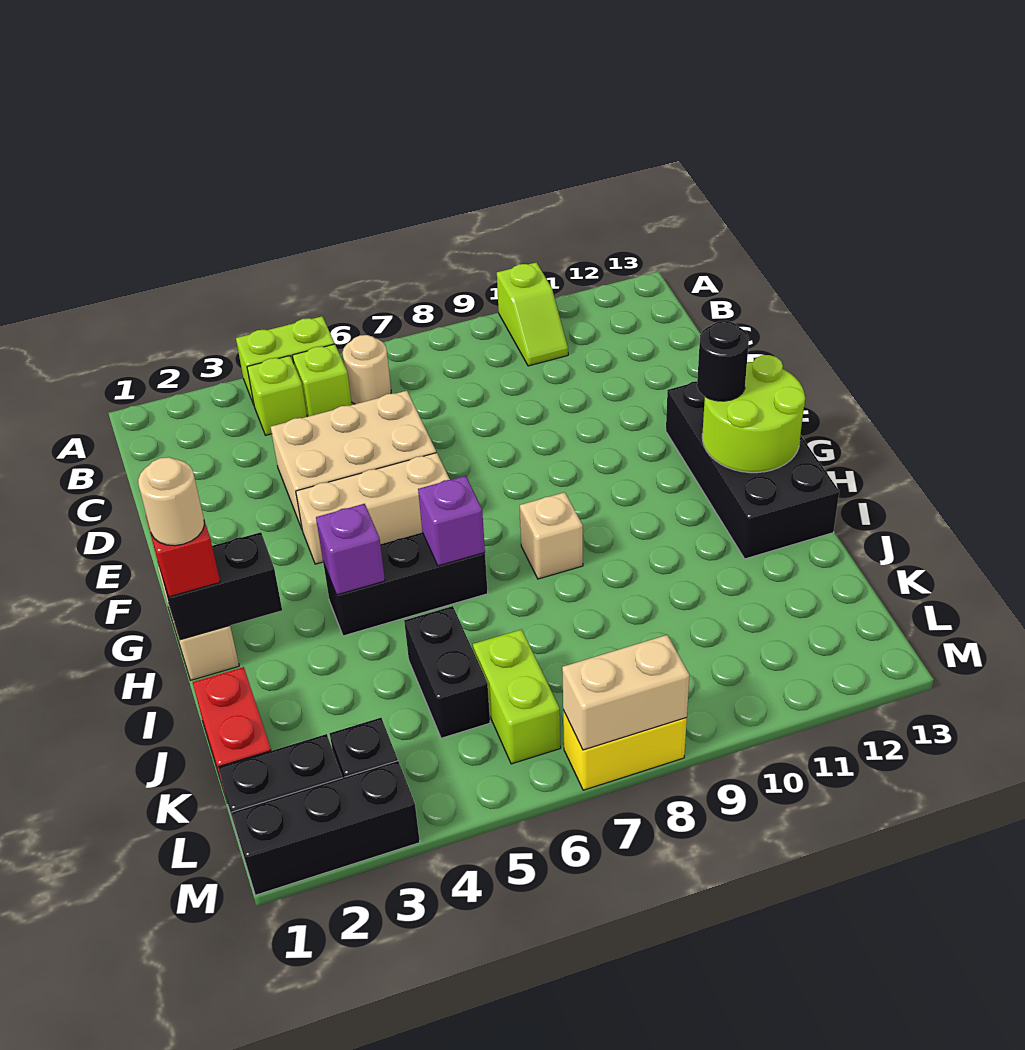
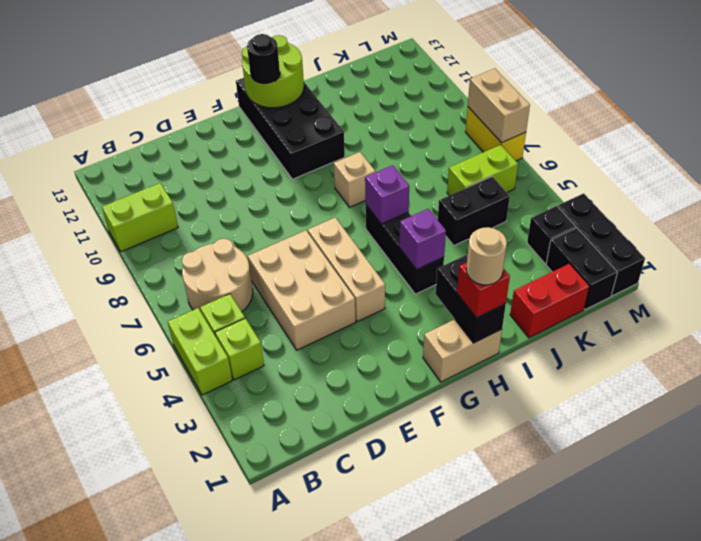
lime slope A10:B10 level 1 top A -> lime brick A10:B10 level 1
tan round brick B6 level 1 -> tan round brick B6:C7 level 1
black brick F12:I13 level 1 -> black brick G10:H13 level 1

